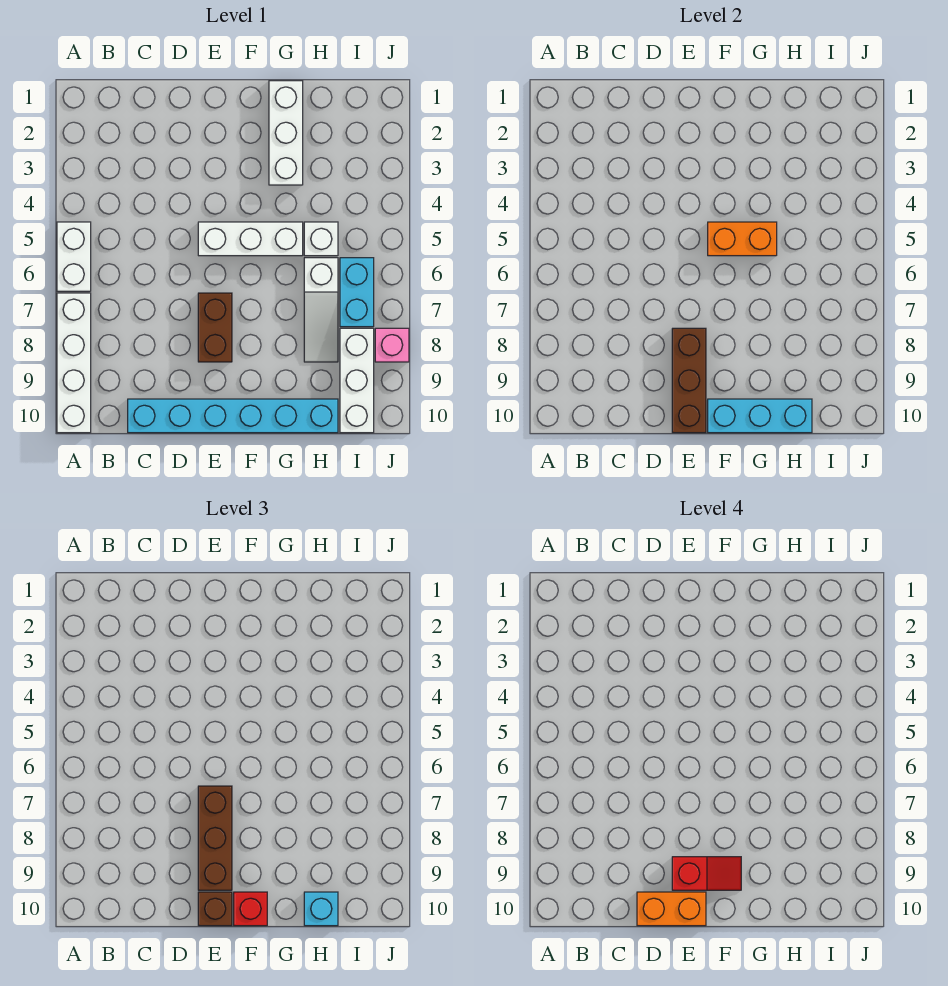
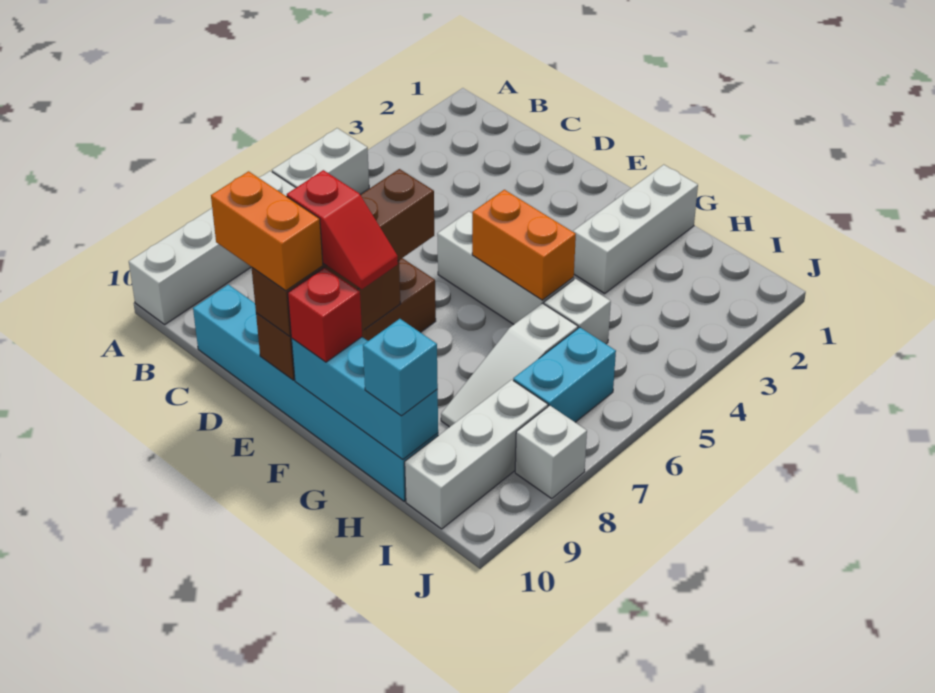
pink brick J8 level 1 -> white brick J8 level 1

